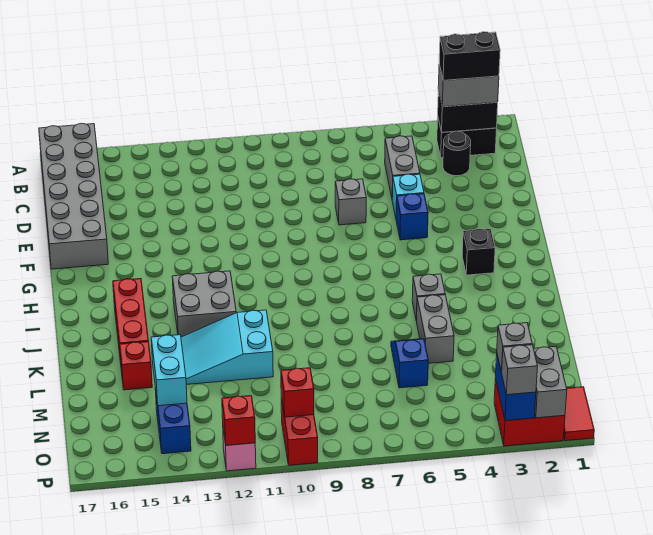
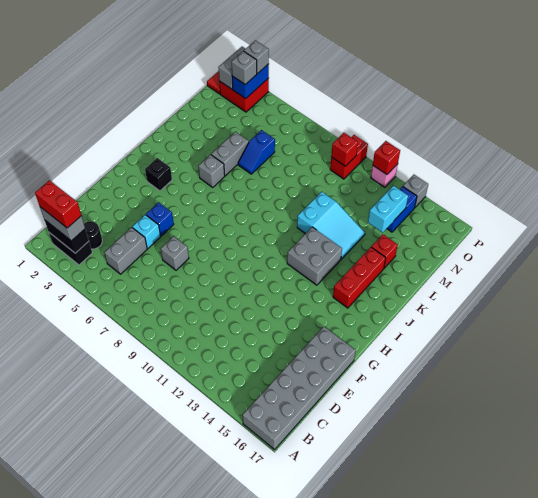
black brick B2:B3 level 4 -> red brick B2:B3 level 4
none -> grey brick P14 level 1

